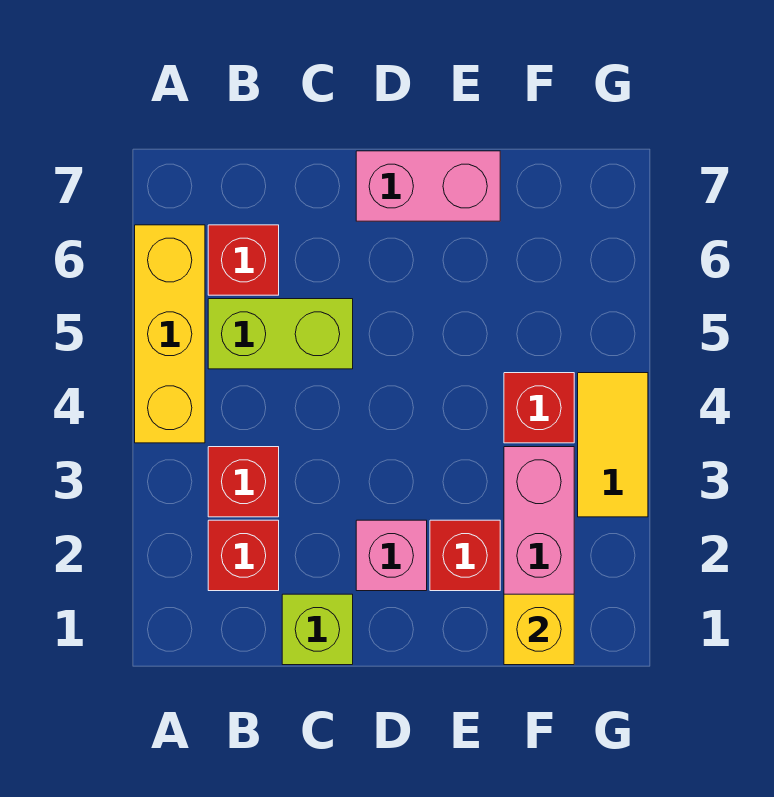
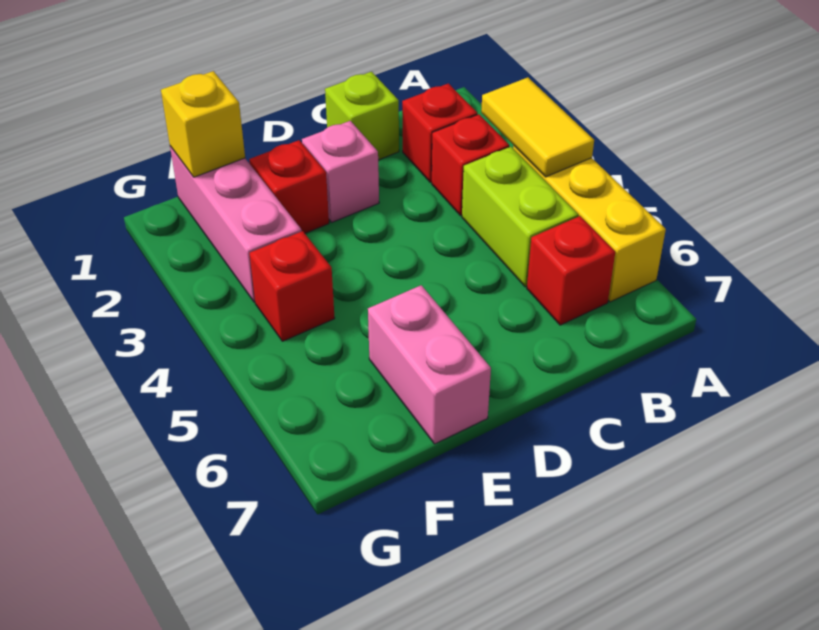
lime brick B5:C5 level 1 -> lime brick B4:B5 level 1
pink brick D7:E7 level 1 -> pink brick E6:E7 level 1
yellow tile G3:G4 level 1 -> yellow tile A3:A4 level 2

